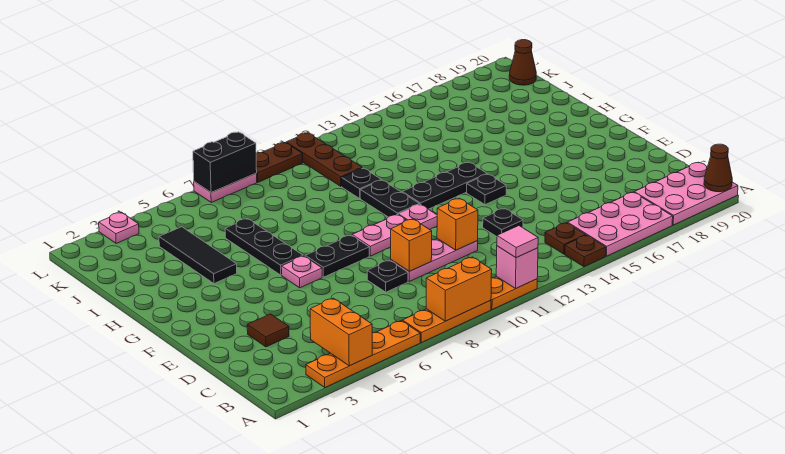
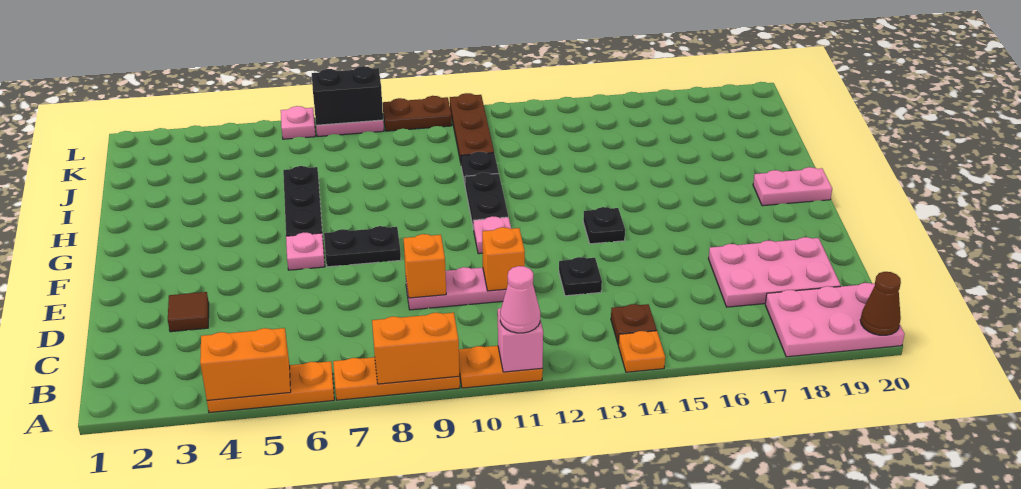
orange plate A3:A6 level 1 -> orange plate A4:A6 level 1
orange brick A4:B4 level 2 -> orange brick A4:A5 level 2
pink tile A11 level 3 -> pink cone A11 level 3
brown plate A14 level 1 -> orange plate A14 level 1
pink plate A15:B17 level 1 -> pink plate C17:D19 level 1
black plate D8 level 1 -> none
pink plate F9:F10 level 1 -> pink plate G19:G20 level 1
black plate G12:G14 level 1 -> none
black tile H4:J4 level 1 -> none
brown cone K20 level 1 -> none
pink plate L3 level 1 -> pink plate L6 level 1

